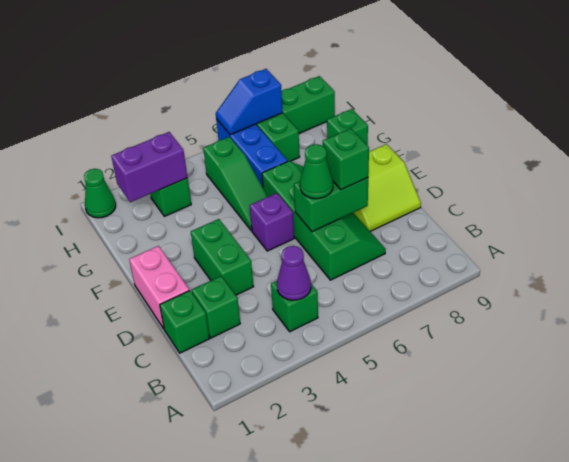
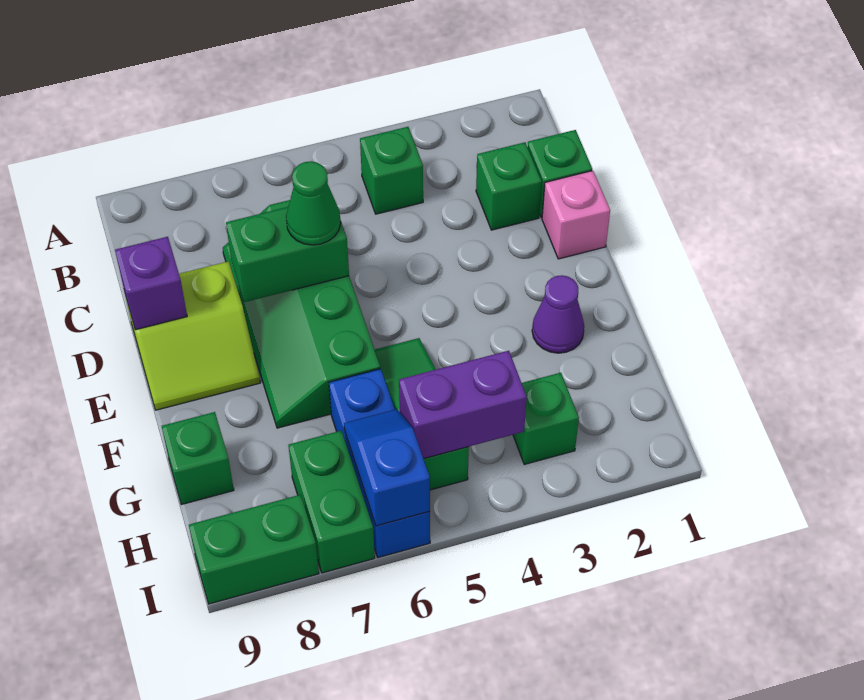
purple cone B4 level 2 -> purple cone F2 level 1
pink brick D1:E1 level 1 -> pink brick D1 level 1
green brick D3:E3 level 1 -> none
green brick D7 level 3 -> none
lime slope D8:E9 level 1 top E -> lime slope D8:E9 level 1 top D
purple brick E5 level 1 -> purple brick D9 level 2
purple brick H2:H3 level 2 -> purple brick H4:H5 level 2
green cone I1 level 1 -> none
blue slope I6:I7 level 2 top 7 -> blue slope H6:I6 level 2 top I

